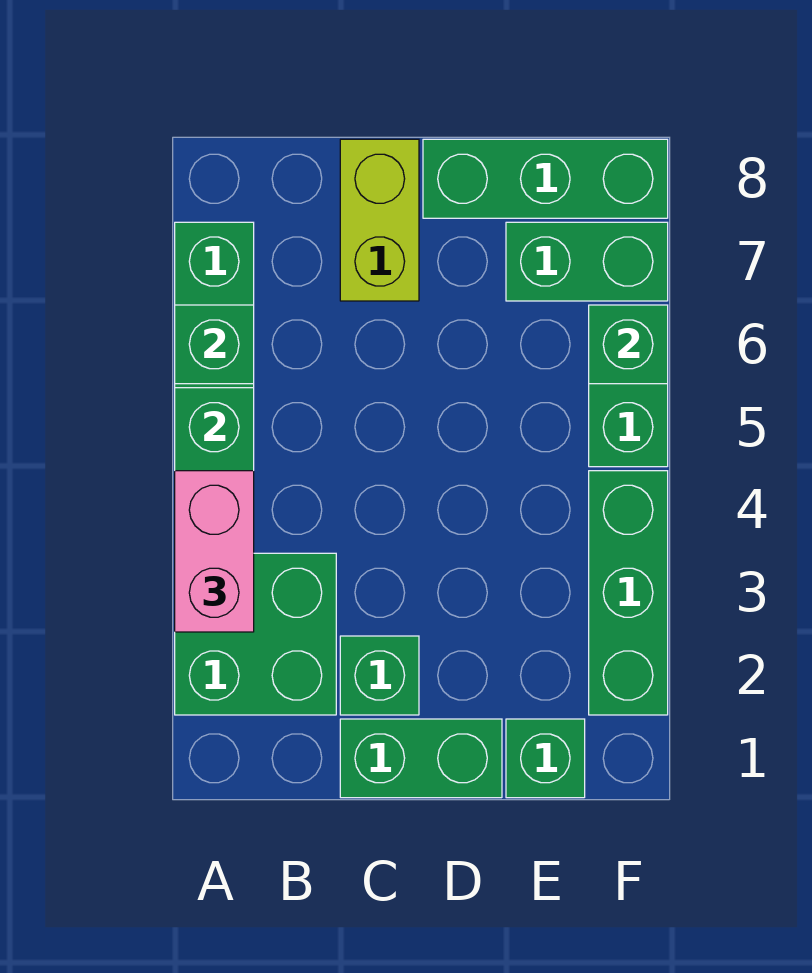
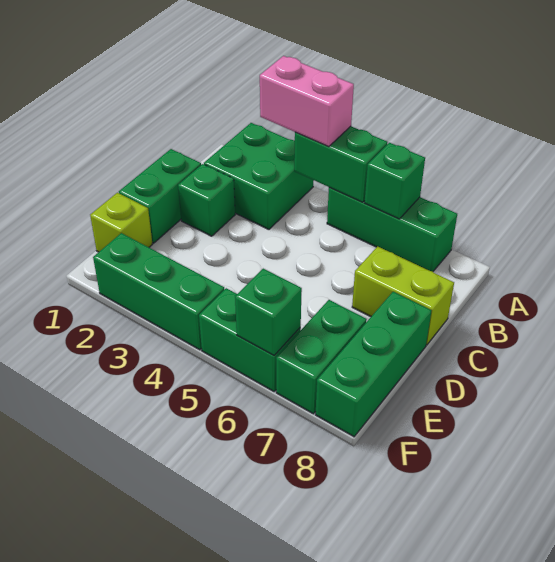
green brick E1 level 1 -> lime brick E1 level 1

